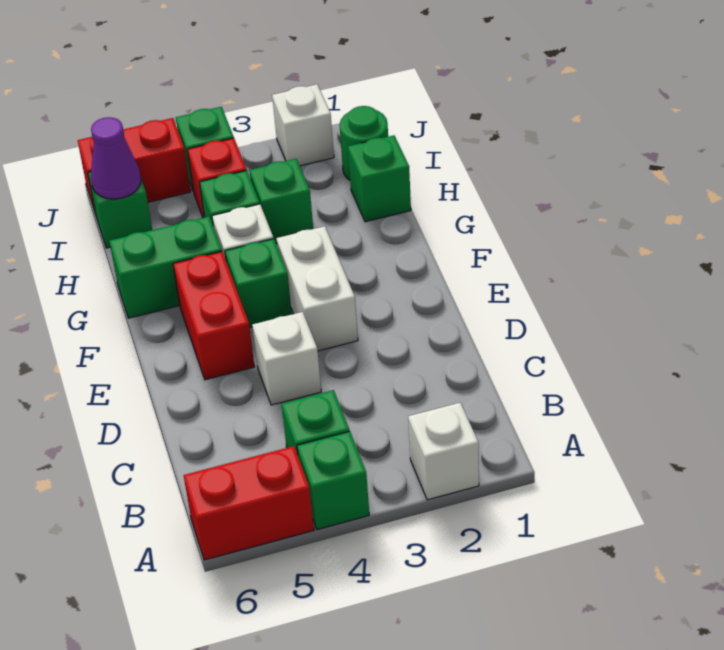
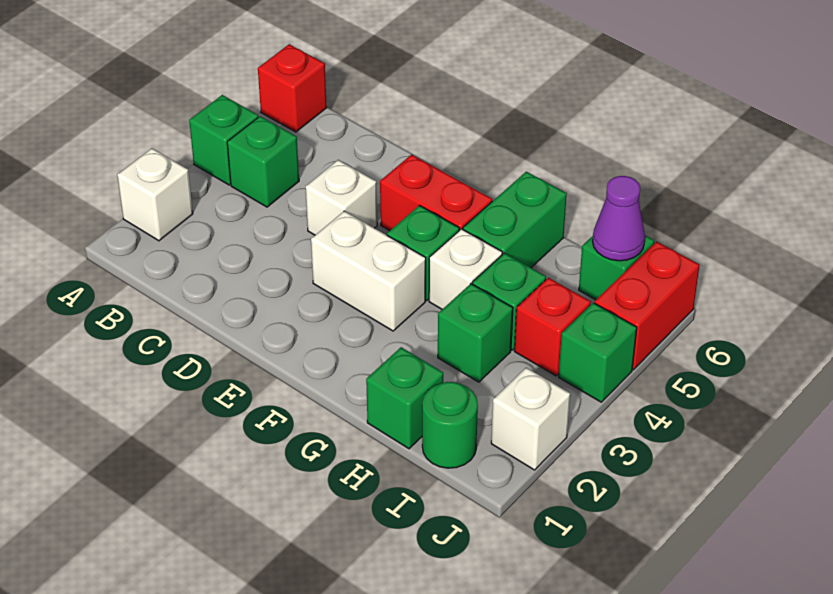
red brick A5:A6 level 1 -> red brick A6 level 1

